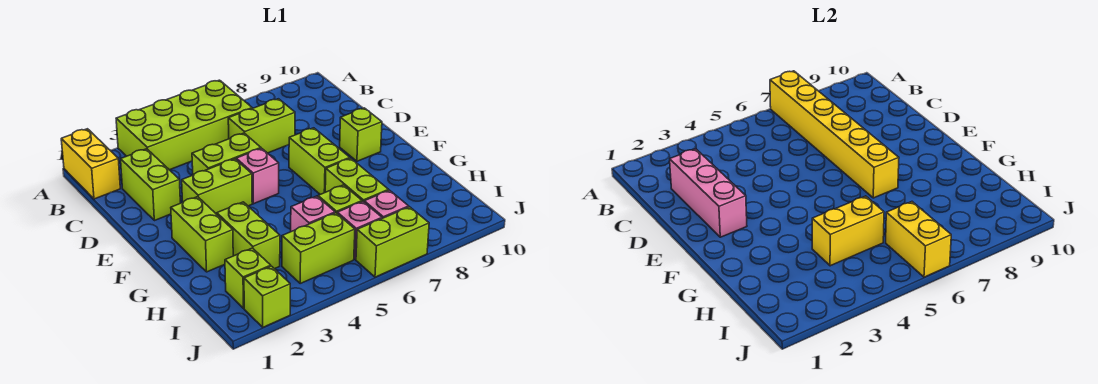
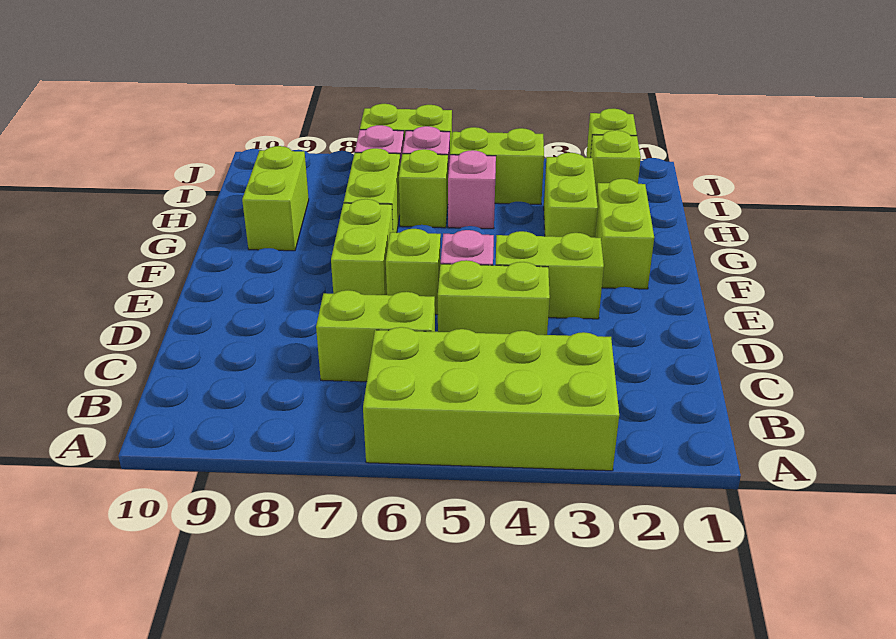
yellow brick A1:B1 level 1 -> none
yellow brick A7:F7 level 2 -> none
lime brick C2:D2 level 1 -> lime brick G9:H9 level 1
pink brick C2:E2 level 2 -> none
lime brick E9 level 1 -> lime brick E6 level 1
yellow brick H4:H5 level 2 -> none
yellow brick I6:J6 level 2 -> none

